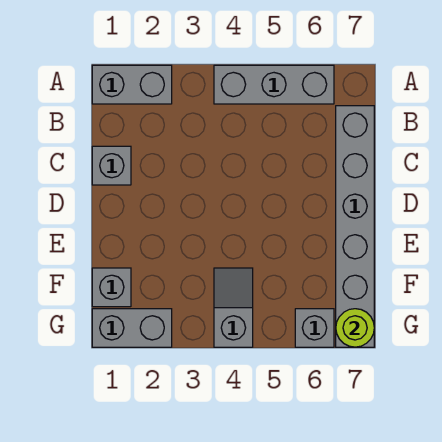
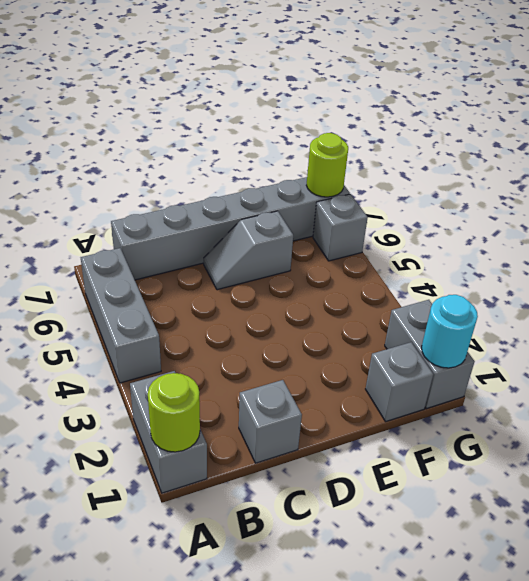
none -> lime round brick A1 level 2
grey slope F4:G4 level 1 top G -> grey slope D6:E6 level 1 top E
none -> cyan round brick G1 level 2

